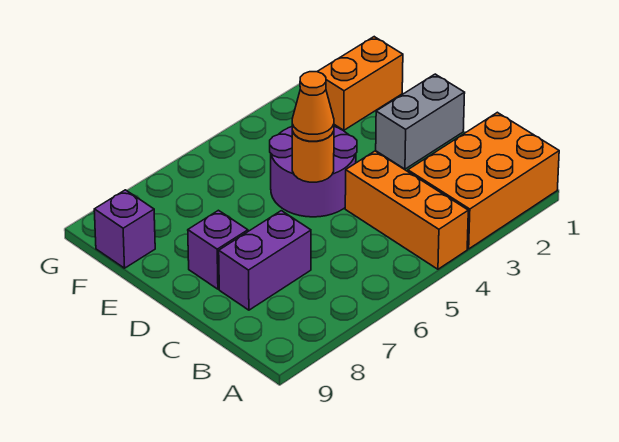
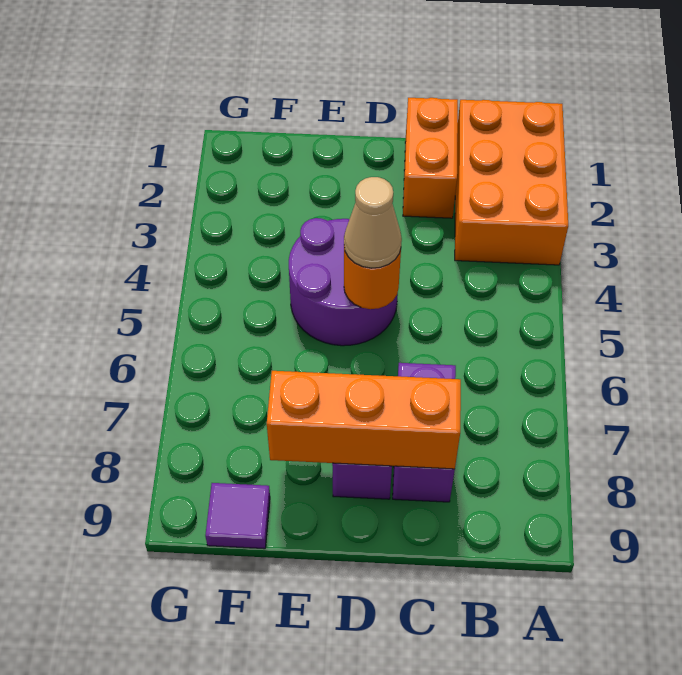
orange brick A4:C4 level 1 -> orange brick C8:E8 level 2
grey brick D1:D2 level 1 -> none
orange cone D5 level 3 -> tan cone D5 level 3
orange brick F1:F2 level 1 -> orange brick C1:C2 level 1
purple brick F9 level 1 -> purple tile F9 level 1

